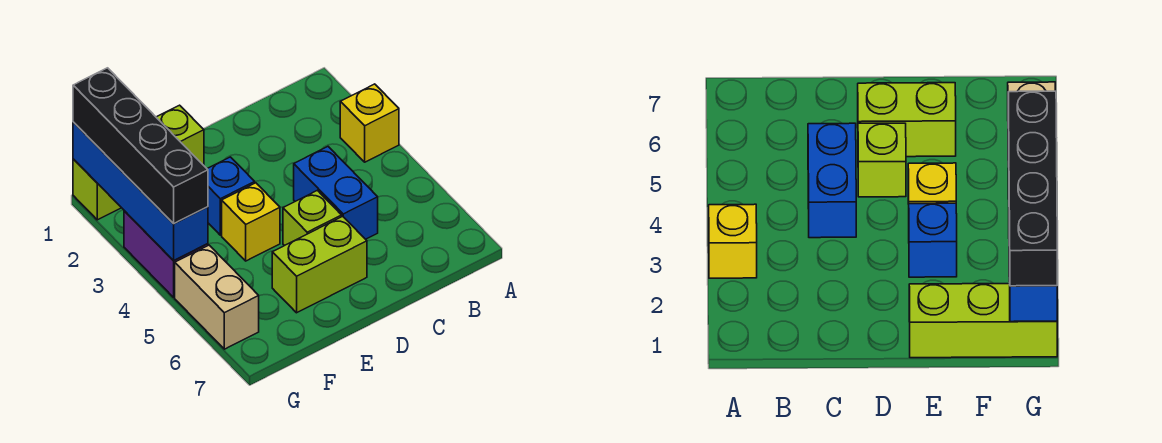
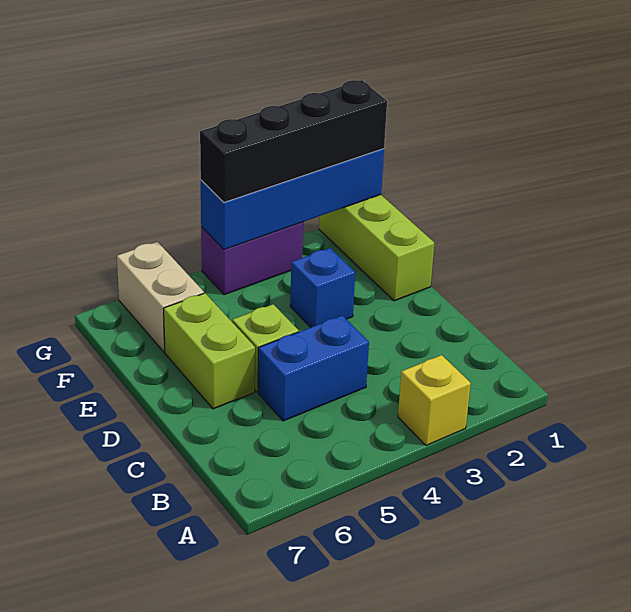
yellow brick E4 level 1 -> none
tan brick G5:G6 level 1 -> tan brick F6:G6 level 1

